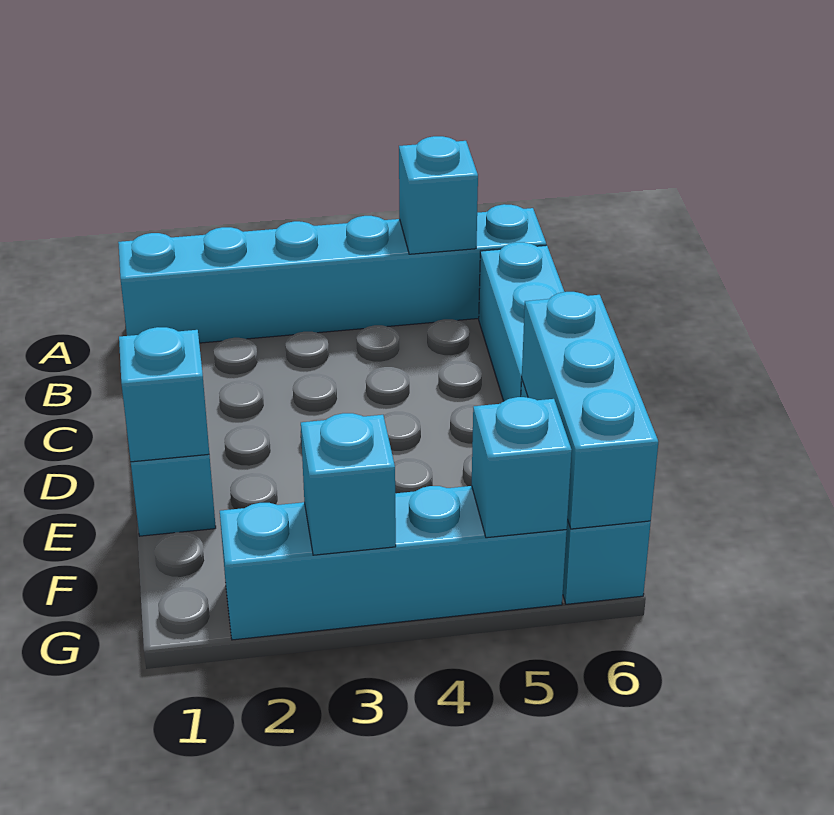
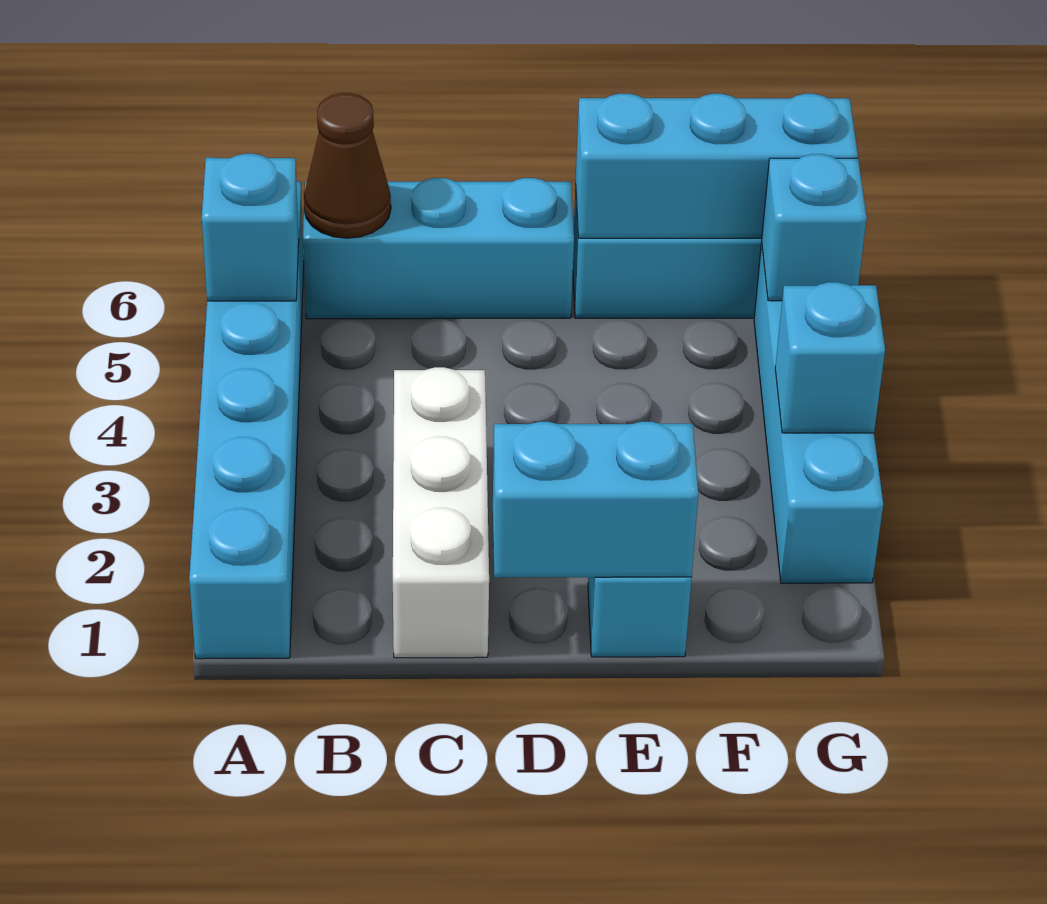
none -> brown cone B6 level 2
none -> white brick C1:C3 level 1
cyan brick E1 level 2 -> cyan brick D1:E1 level 2

